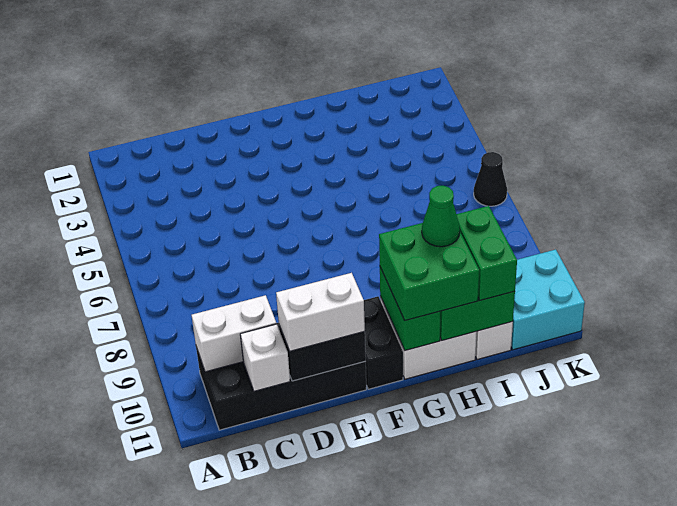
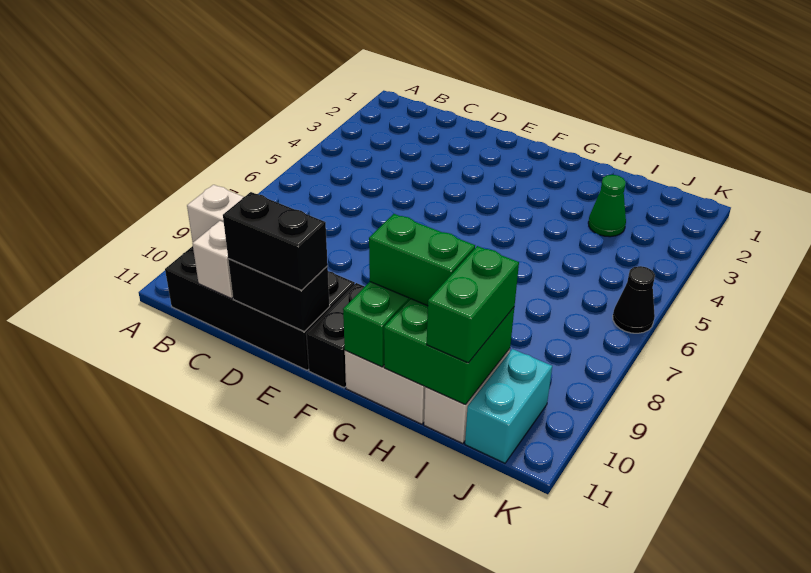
white brick D11:E11 level 3 -> black brick D11:E11 level 3
green brick G10:H11 level 3 -> green brick G10:H10 level 3
green cone H10 level 4 -> green cone I3 level 1
cyan brick J10:K11 level 1 -> cyan brick J10:J11 level 1

